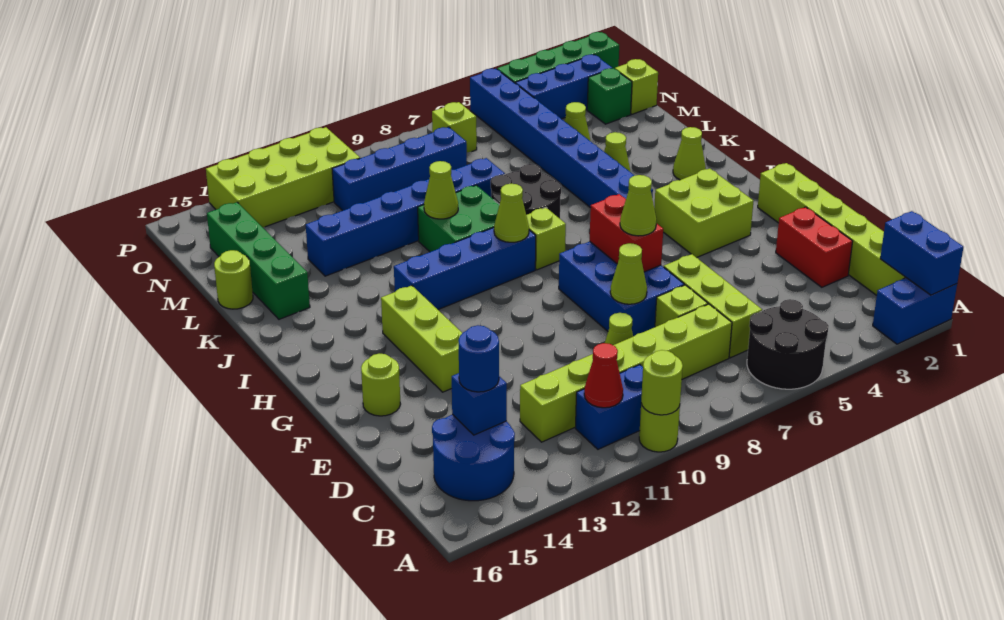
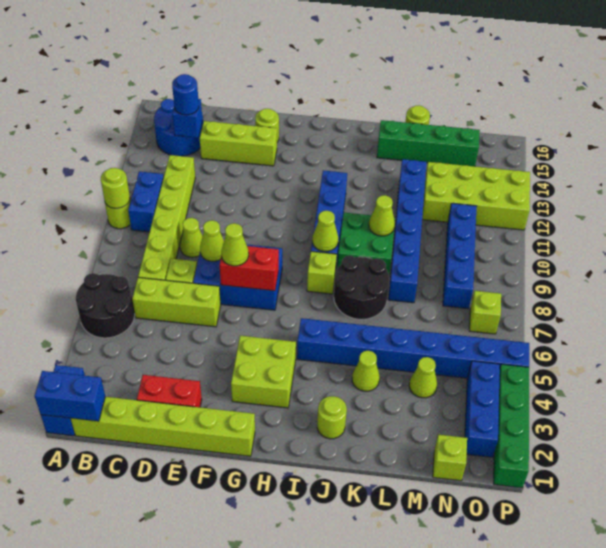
red cone B11 level 2 -> none
lime brick F13:H13 level 1 -> lime brick D14:F14 level 1
lime cone J2 level 1 -> lime round brick J2 level 1
green brick N2 level 1 -> none
lime brick O11:P14 level 1 -> lime brick M12:P13 level 1

